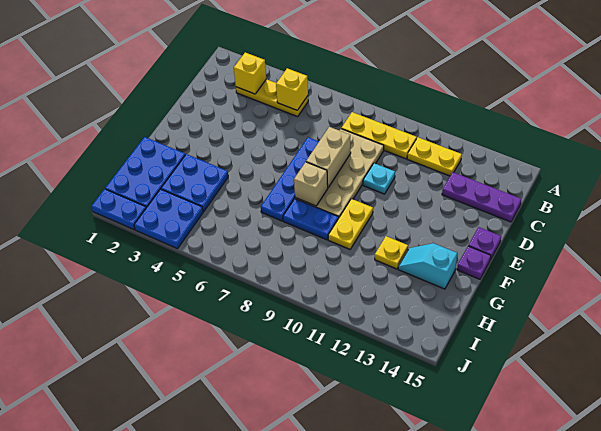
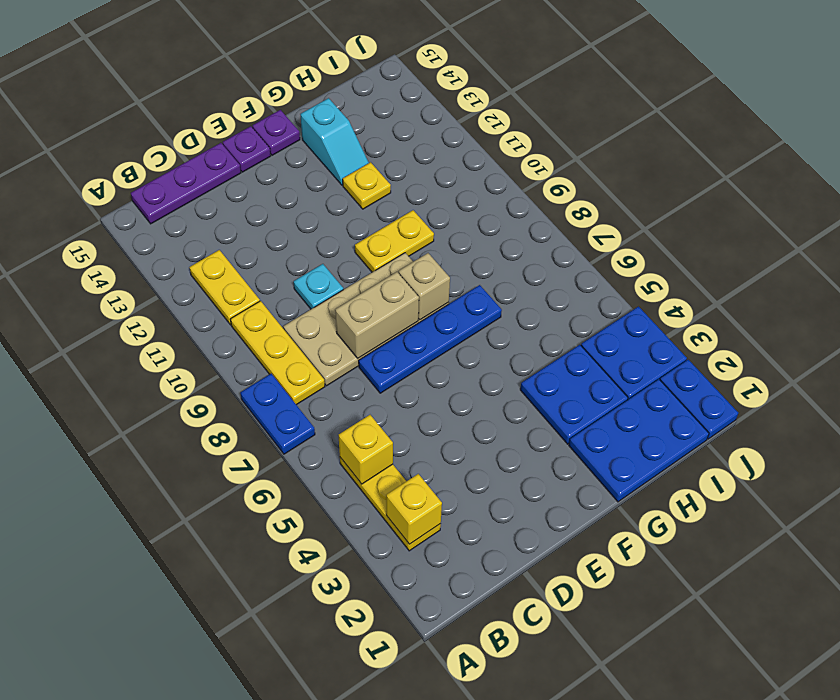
purple plate C13:C15 level 1 -> purple plate B15:D15 level 1
blue plate G8:G9 level 1 -> blue plate A7:A8 level 1

